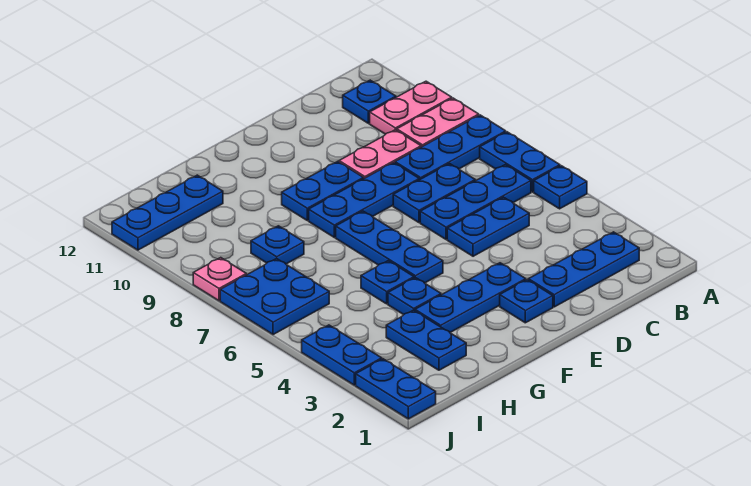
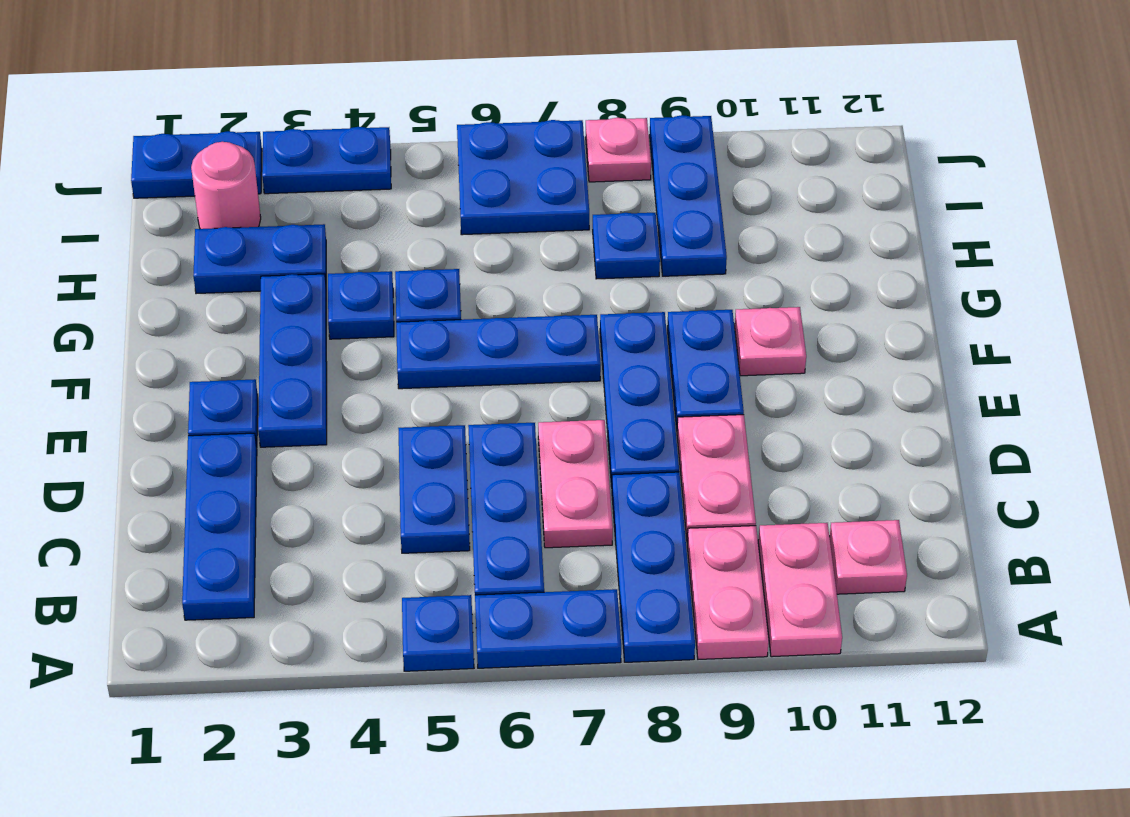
blue plate B11 level 1 -> pink plate B11 level 1
blue plate C7:D7 level 1 -> pink plate C7:D7 level 1
none -> pink plate F10 level 1
blue plate H11:J11 level 1 -> blue plate H9:J9 level 1
none -> pink round brick I2 level 1

